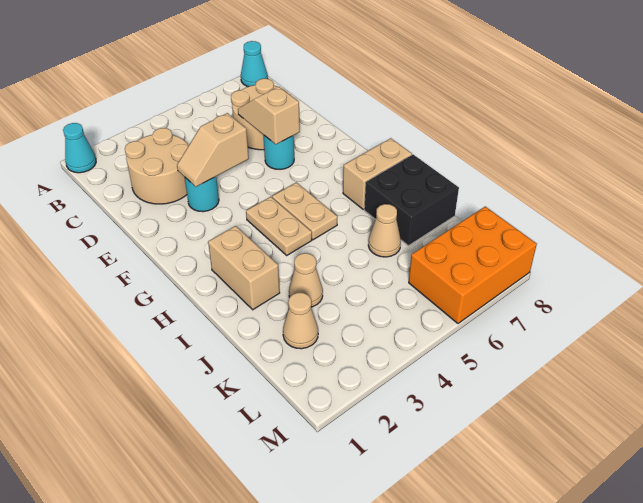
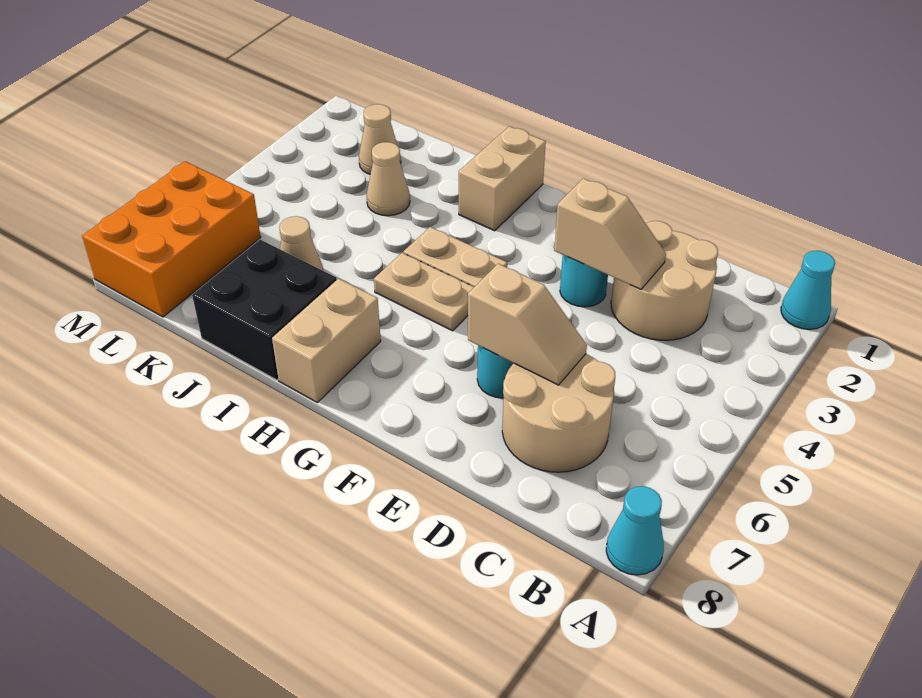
tan slope E3:E4 level 2 top 4 -> tan slope D3:E3 level 2 top E
tan brick H2:I2 level 1 -> tan brick H1:H2 level 1

